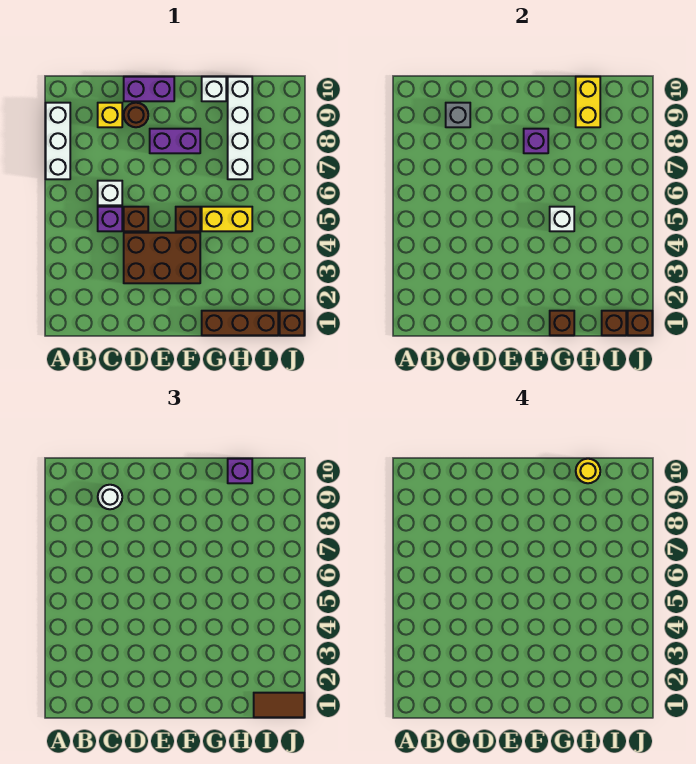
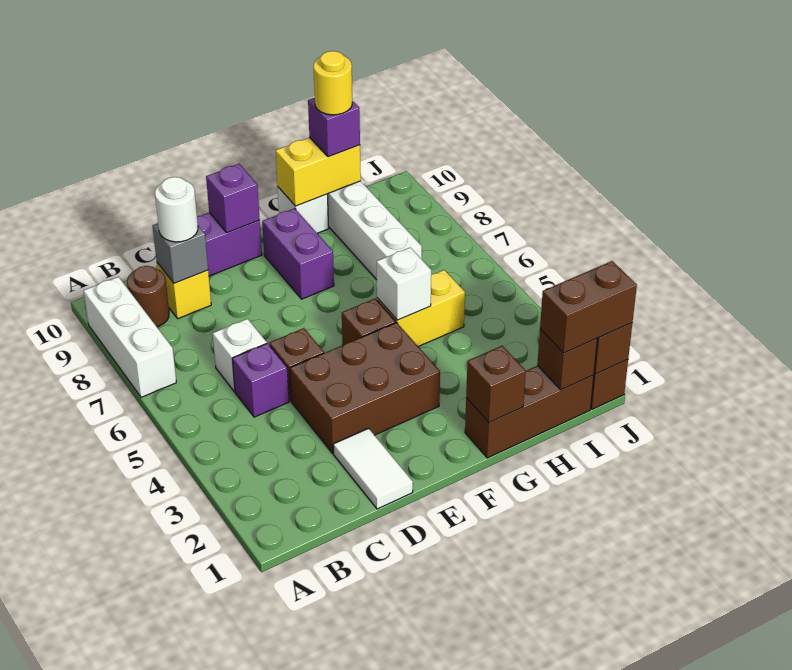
none -> white tile D1:D2 level 1
brown round brick D9 level 1 -> brown round brick B9 level 1
purple brick E8:F8 level 1 -> purple brick F8:F9 level 1
purple brick F8 level 2 -> purple brick E10 level 2
yellow brick H9:H10 level 2 -> yellow brick G10:H10 level 2
brown tile I1:J1 level 3 -> brown brick I1:J1 level 3

